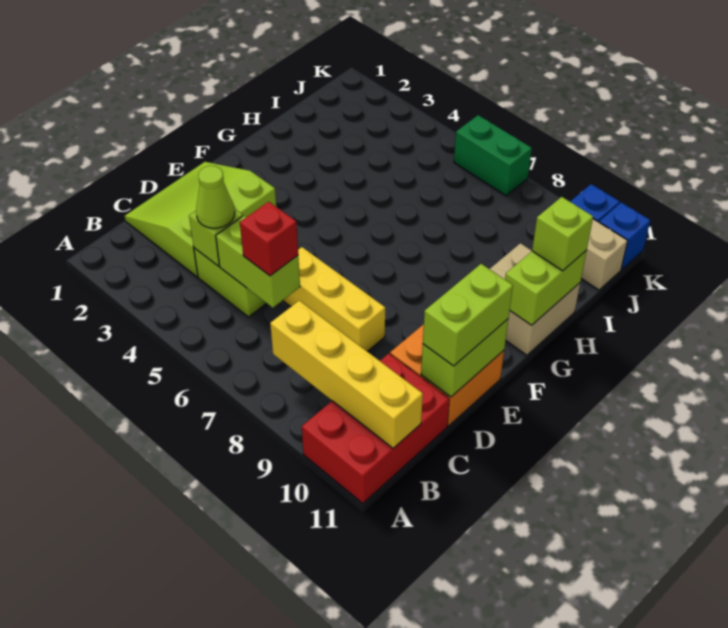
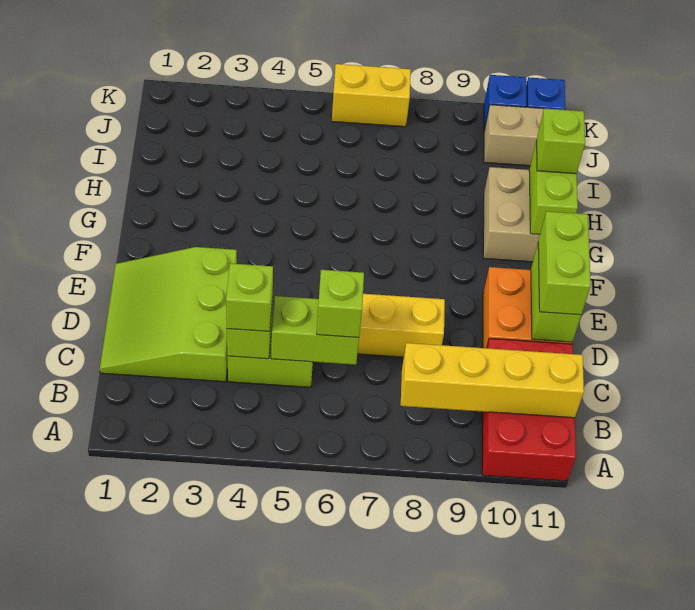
lime cone C4 level 3 -> lime brick C4 level 3
red brick C6 level 3 -> lime brick C6 level 3
green brick K6:K7 level 1 -> yellow brick K6:K7 level 1

